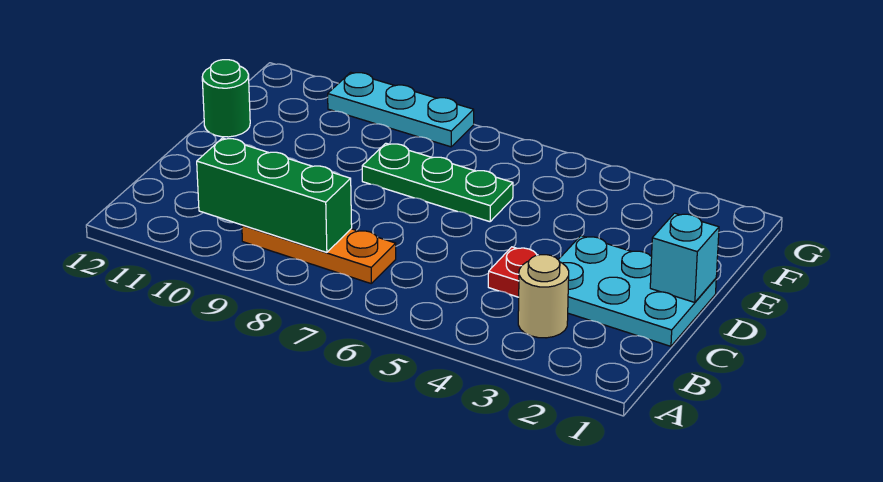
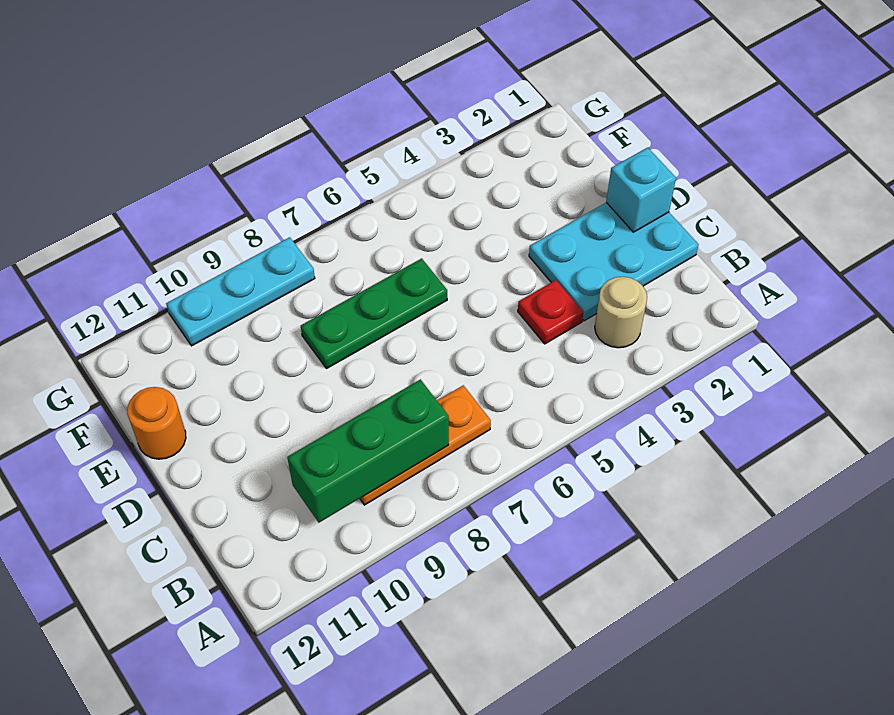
green round brick E12 level 1 -> orange round brick E12 level 1

